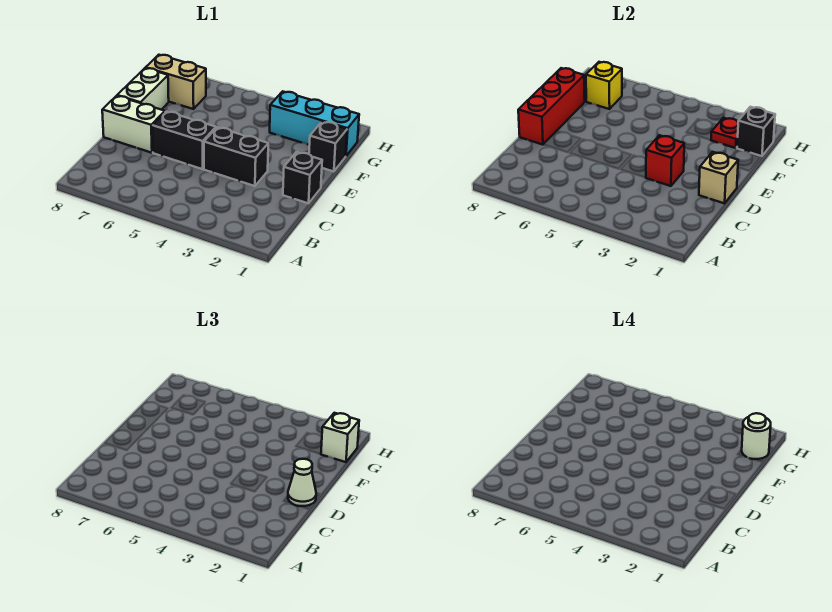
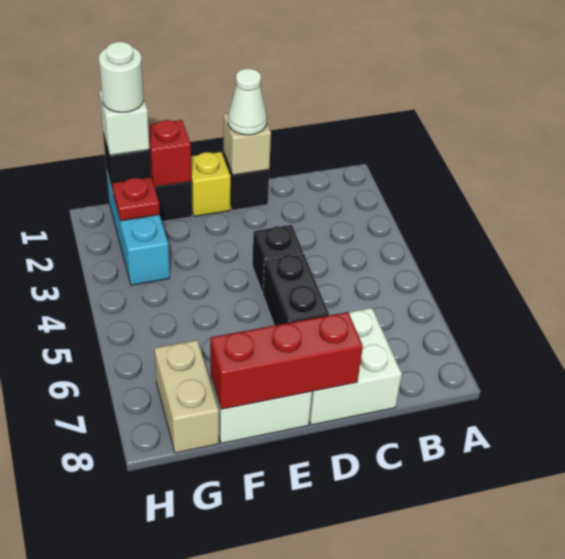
black brick D3:D4 level 1 -> black brick D4 level 1
red brick D3 level 2 -> red brick F1 level 2
white brick D7:D8 level 1 -> white brick C7:D8 level 1
yellow brick G7 level 2 -> yellow brick E1 level 1

